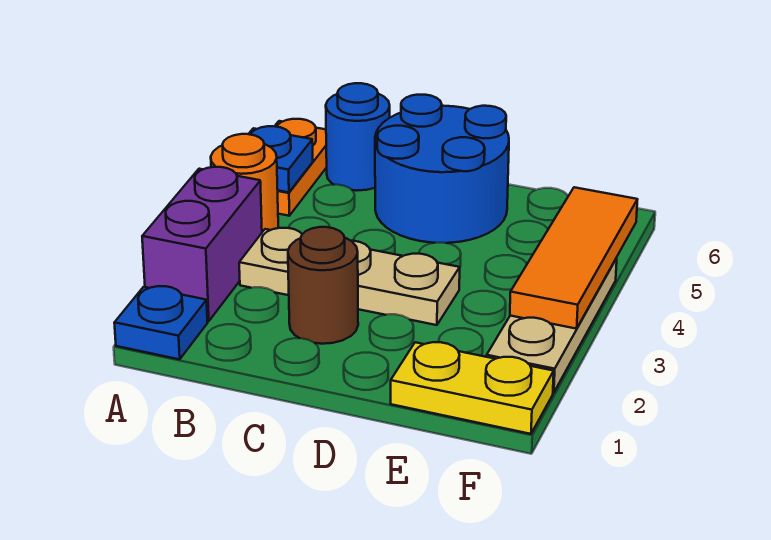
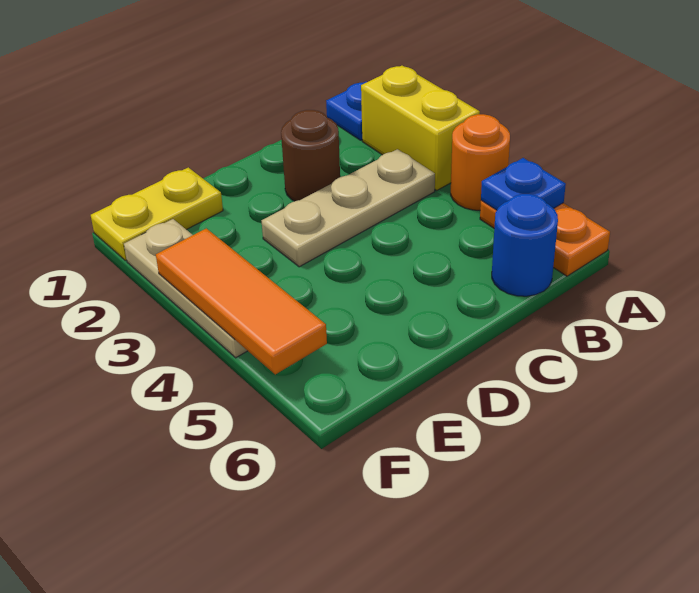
purple brick A2:A3 level 1 -> yellow brick A2:A3 level 1
blue round brick C5:D6 level 1 -> none

